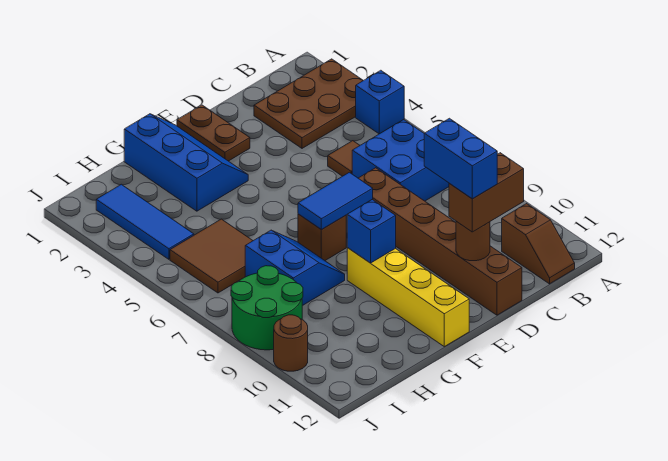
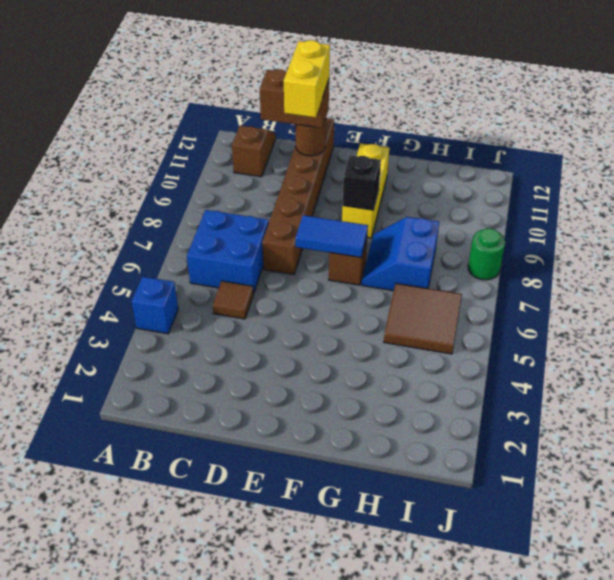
brown plate A2:C3 level 1 -> none
blue brick D10:D11 level 4 -> yellow brick D10:D11 level 4
brown plate E1:E2 level 1 -> none
blue slope F1:G3 level 1 top G -> none
yellow brick F9:F12 level 1 -> yellow brick F9:F11 level 1
blue brick F9 level 2 -> black brick F9 level 2
blue tile I2:I4 level 1 -> none
green round brick I8:J9 level 1 -> green round brick J8 level 1
brown round brick J10 level 1 -> none

